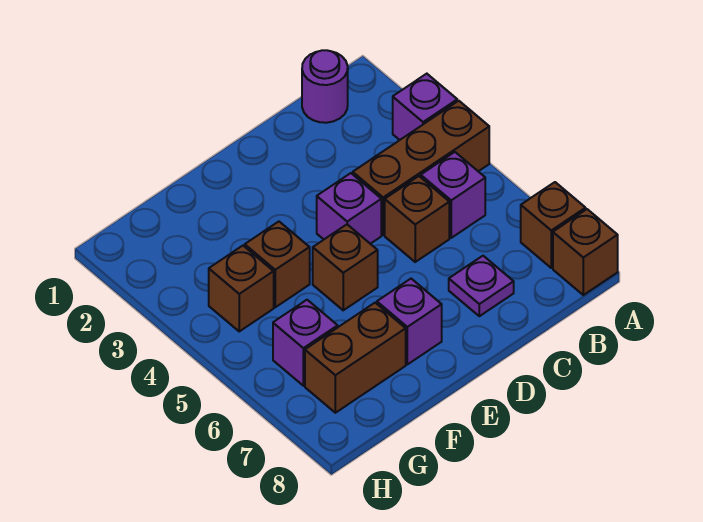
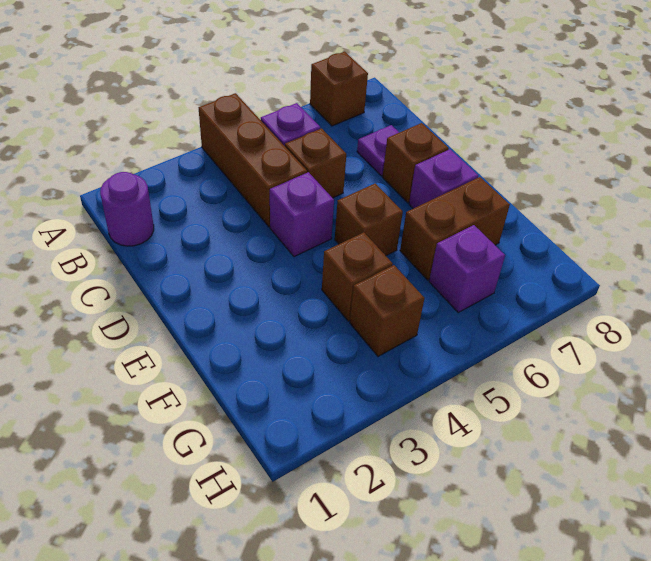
purple brick A3 level 1 -> none
brown brick A8 level 1 -> brown brick D7 level 1
brown brick F7:G7 level 1 -> brown brick F6:F7 level 1

